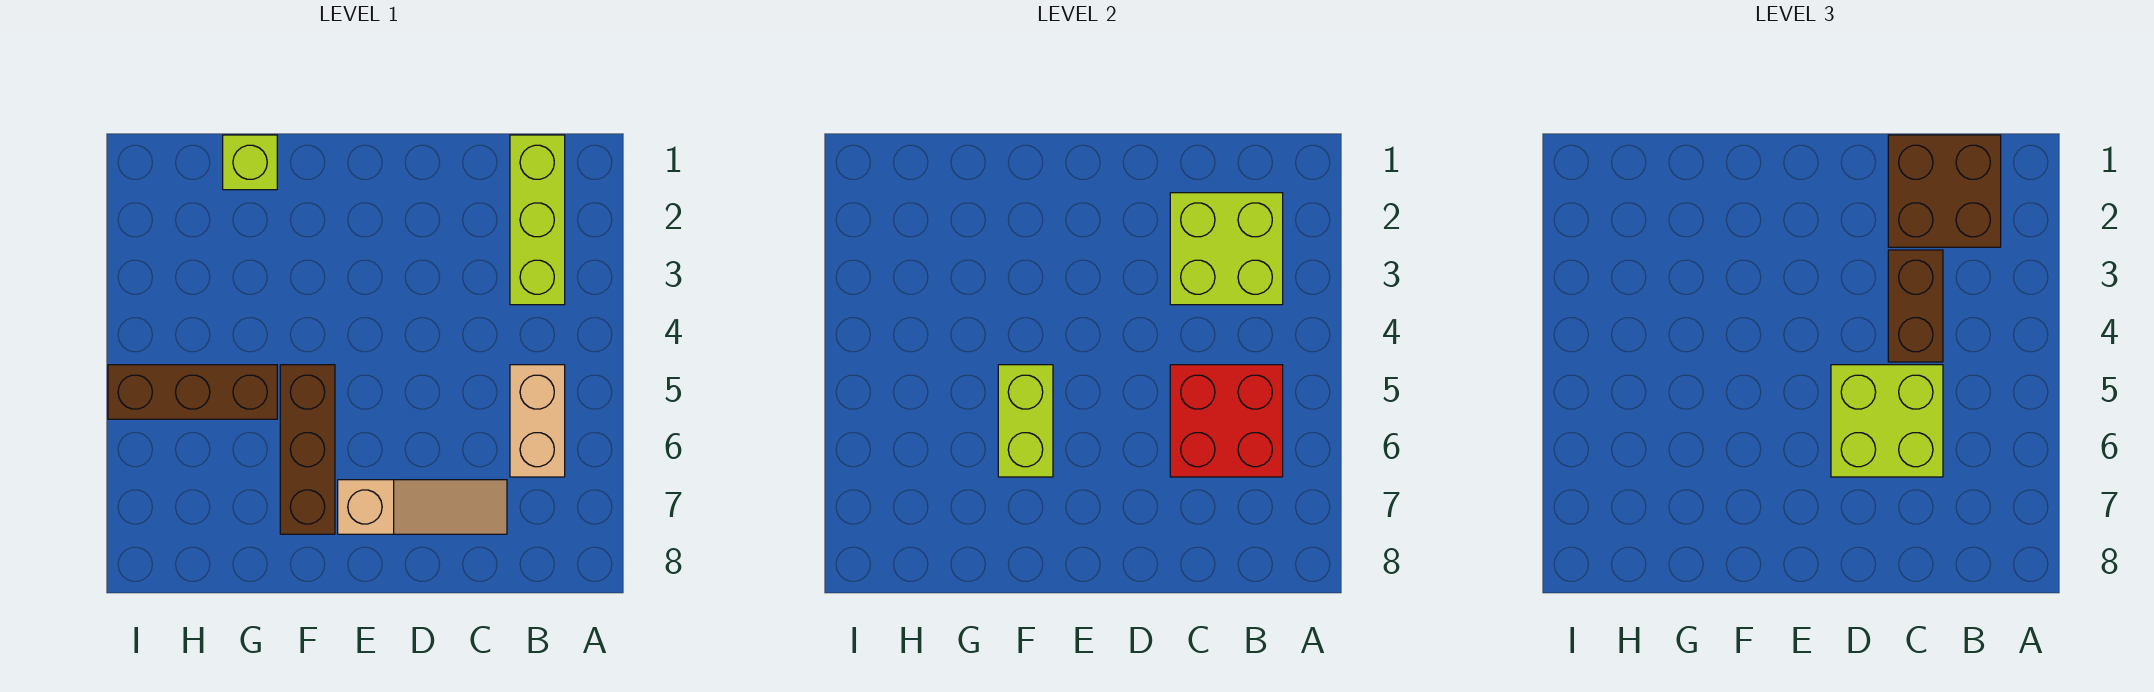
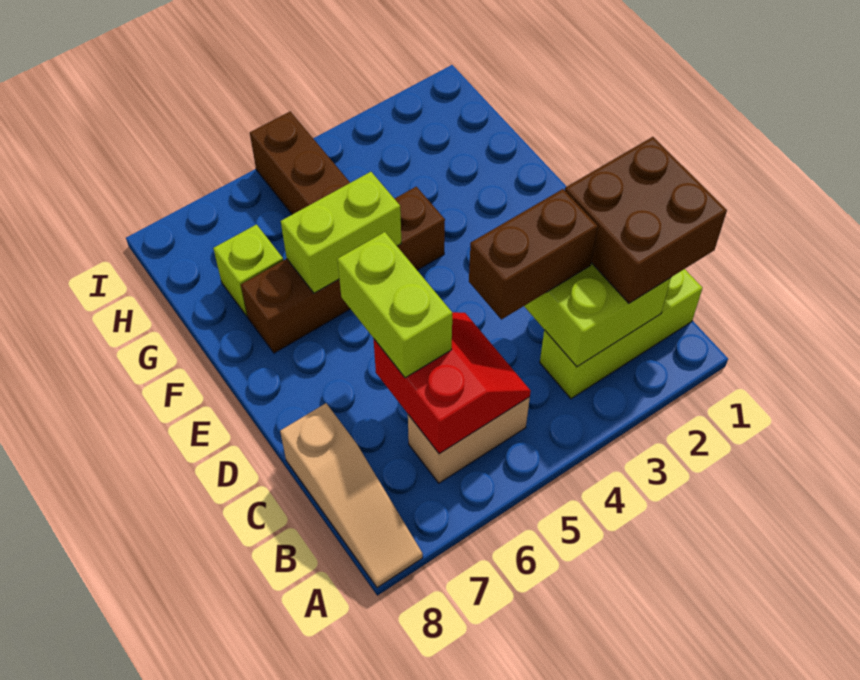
red brick B5:C6 level 2 -> red slope B5:C6 level 2 top 6
lime brick C5:D6 level 3 -> lime brick C6:D6 level 3
tan slope C7:E7 level 1 top E -> tan slope A8:C8 level 1 top C
brown brick F5:F7 level 1 -> brown brick F4:F7 level 1
lime brick G1 level 1 -> lime brick G7 level 1

